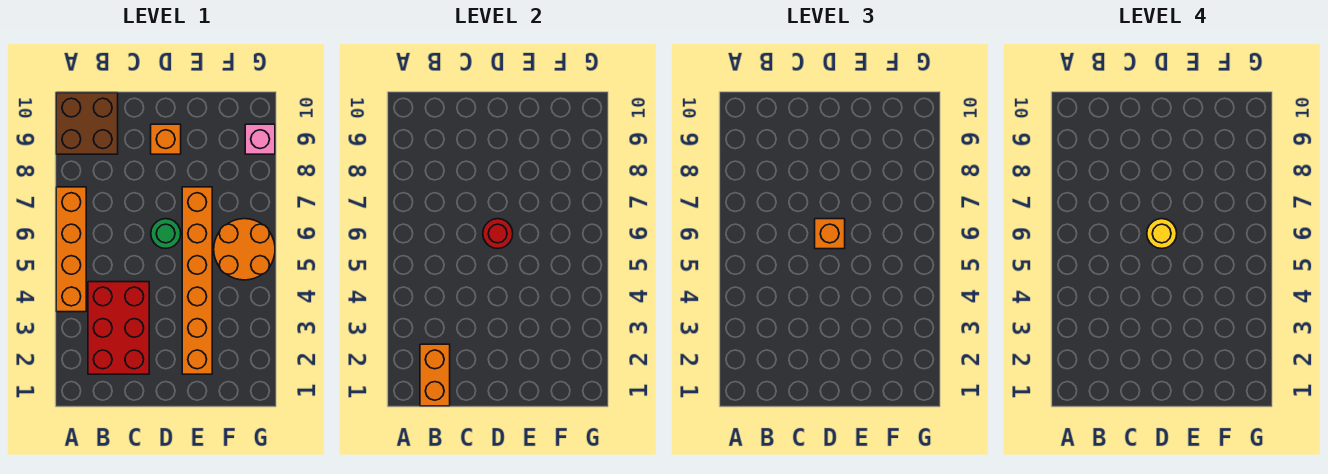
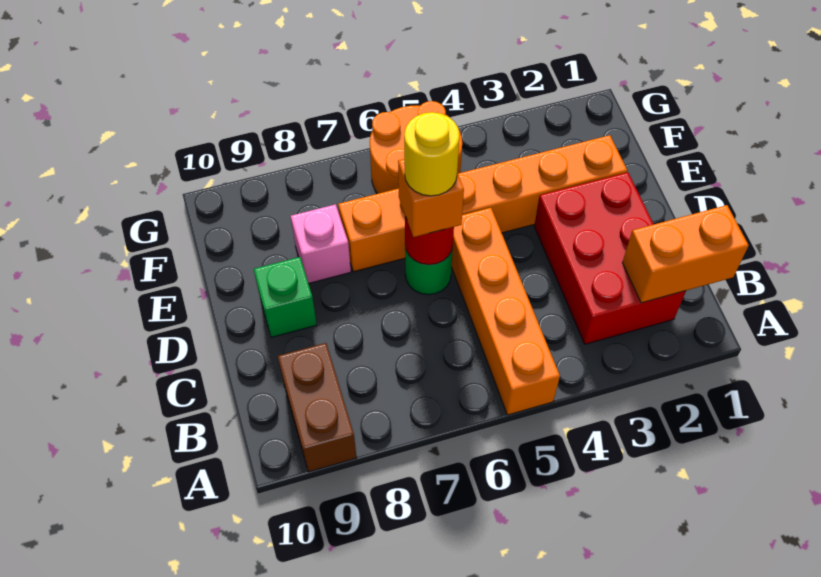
orange brick A4:A7 level 1 -> orange brick A5:D5 level 1
brown brick A9:B10 level 1 -> brown brick A9:B9 level 1
red brick B2:C4 level 1 -> red brick B2:D3 level 1
orange brick D9 level 1 -> green brick D9 level 1
pink brick G9 level 1 -> pink brick E8 level 1

